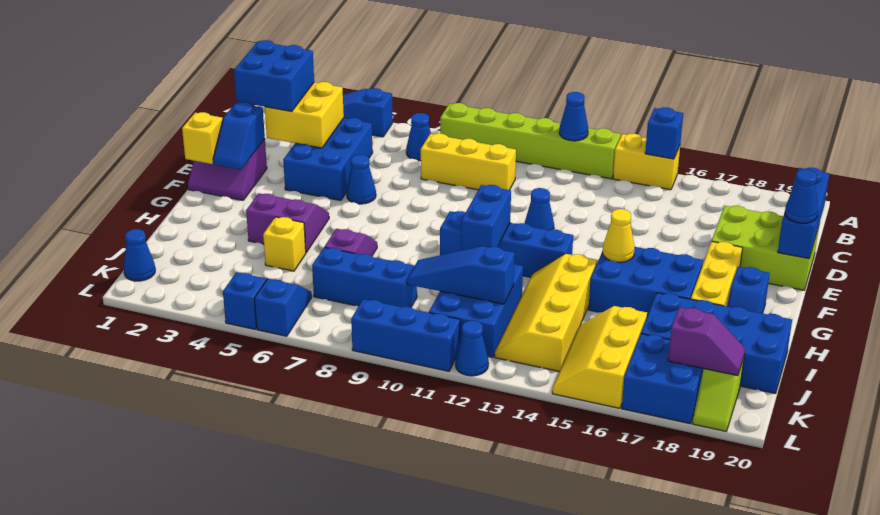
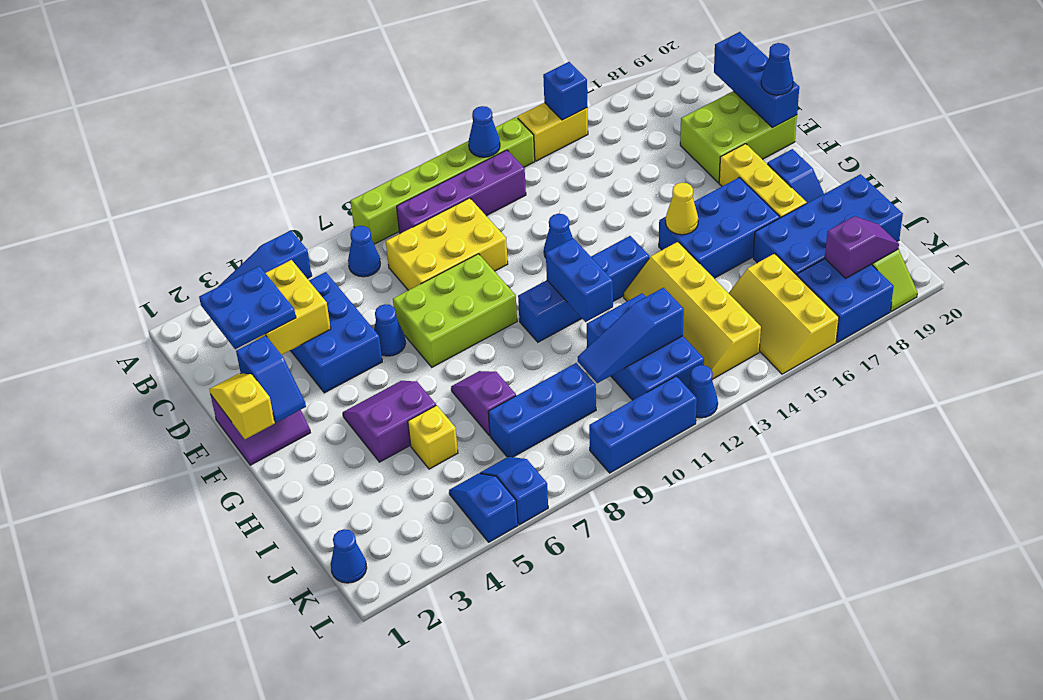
none -> purple brick B9:B12 level 1
blue brick C2:D3 level 3 -> blue plate C2:D3 level 3
yellow brick C8:C10 level 1 -> yellow brick C8:D10 level 1
none -> lime brick E7:F9 level 1

